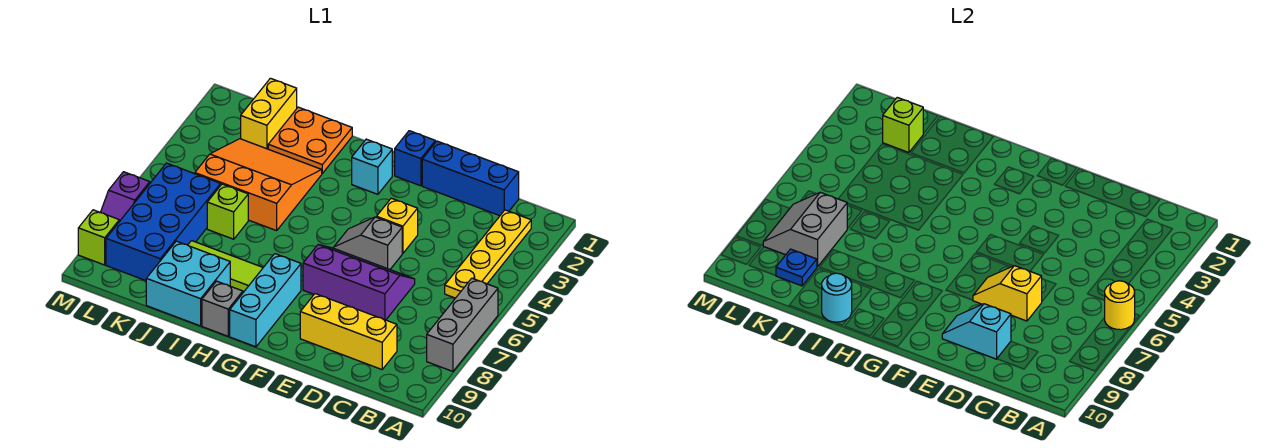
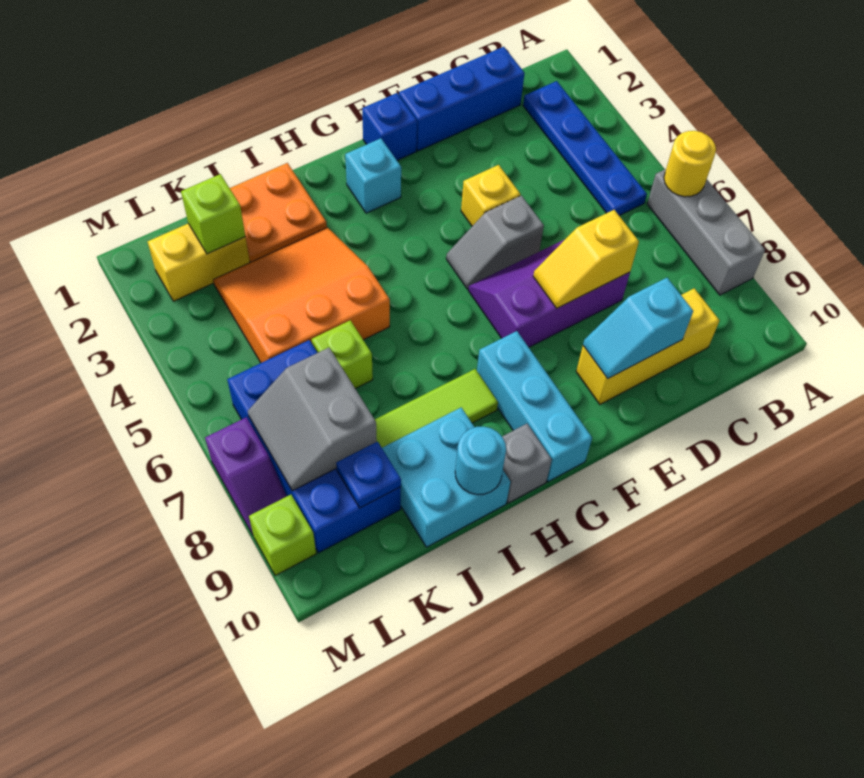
yellow plate B2:B5 level 1 -> blue plate B2:B5 level 1
yellow brick K1:K2 level 1 -> yellow brick K2:L2 level 1

